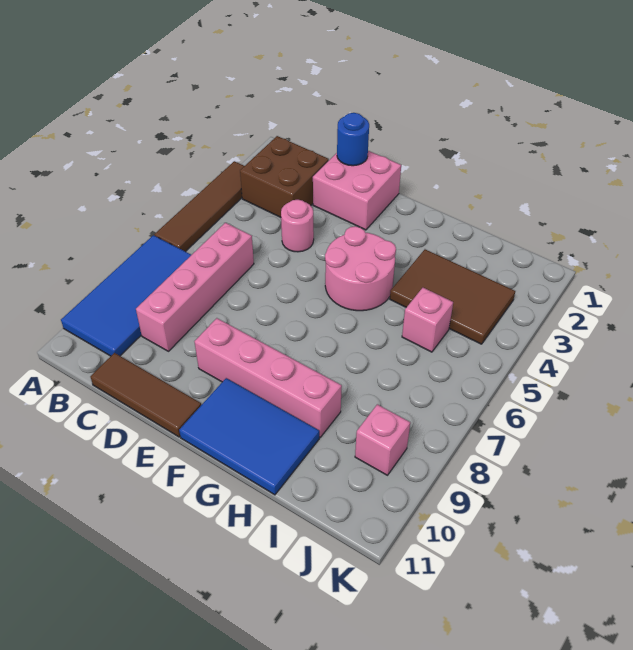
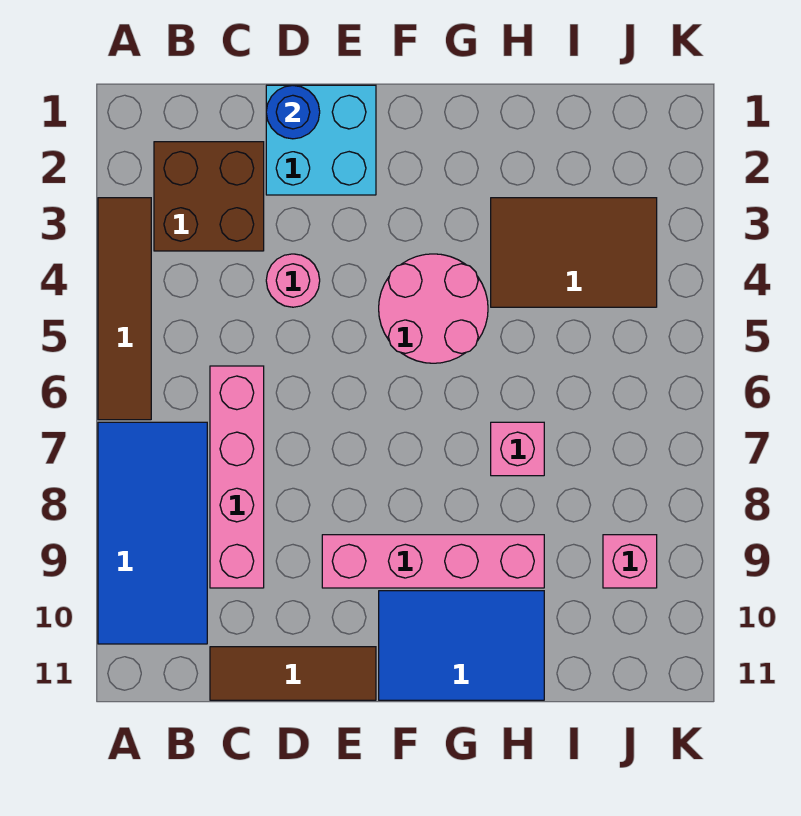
pink brick D1:E2 level 1 -> cyan brick D1:E2 level 1
pink brick I5 level 1 -> pink brick H7 level 1

